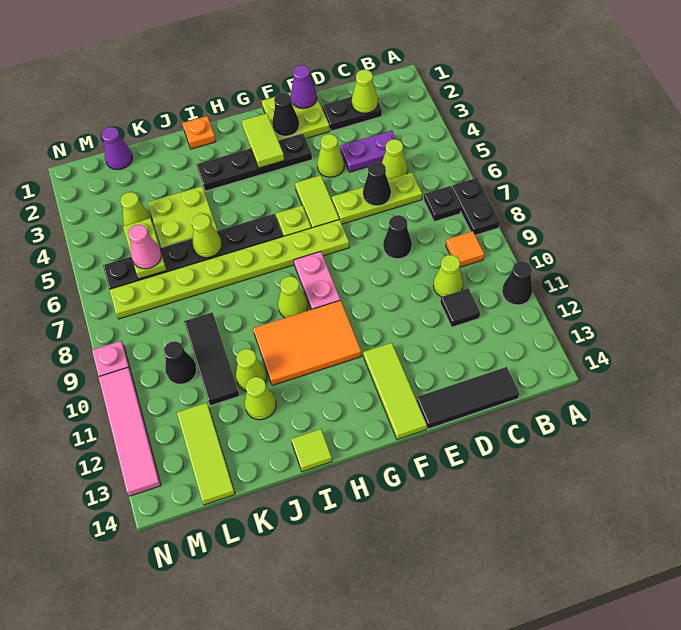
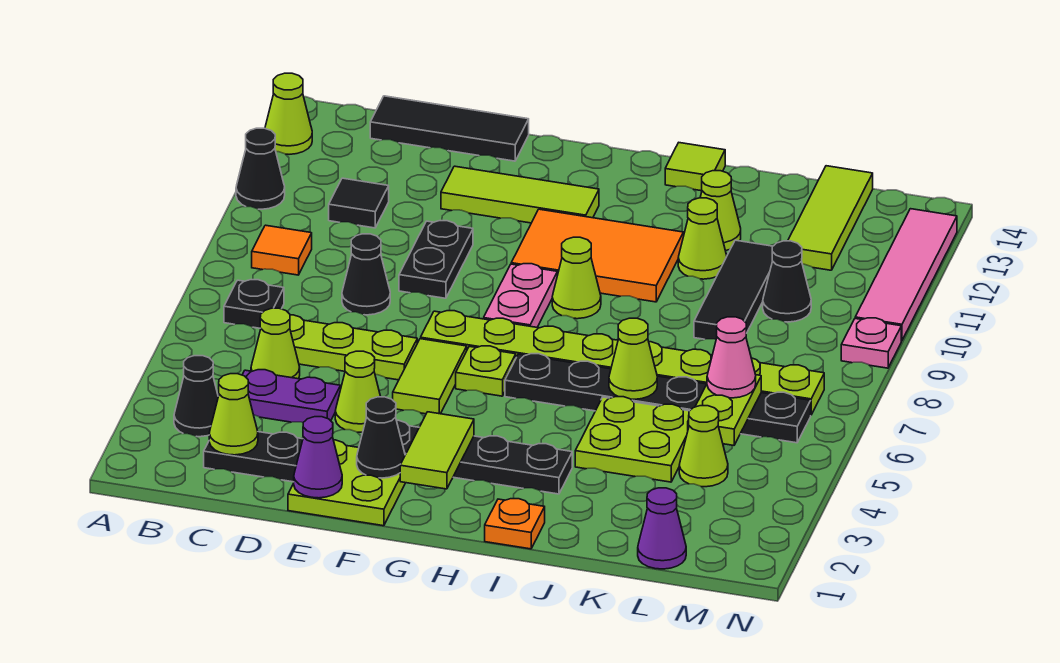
black plate A7:A8 level 1 -> black plate E9:E10 level 1
lime cone C10 level 1 -> lime cone A13 level 1
black cone D6 level 2 -> black cone B3 level 1
lime tile F12:F14 level 1 -> lime tile E12:G12 level 1

